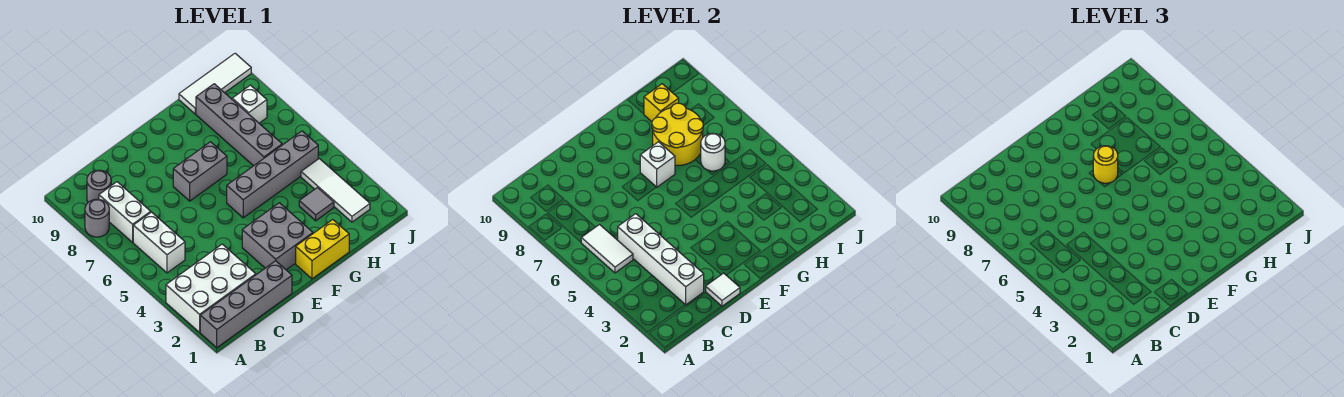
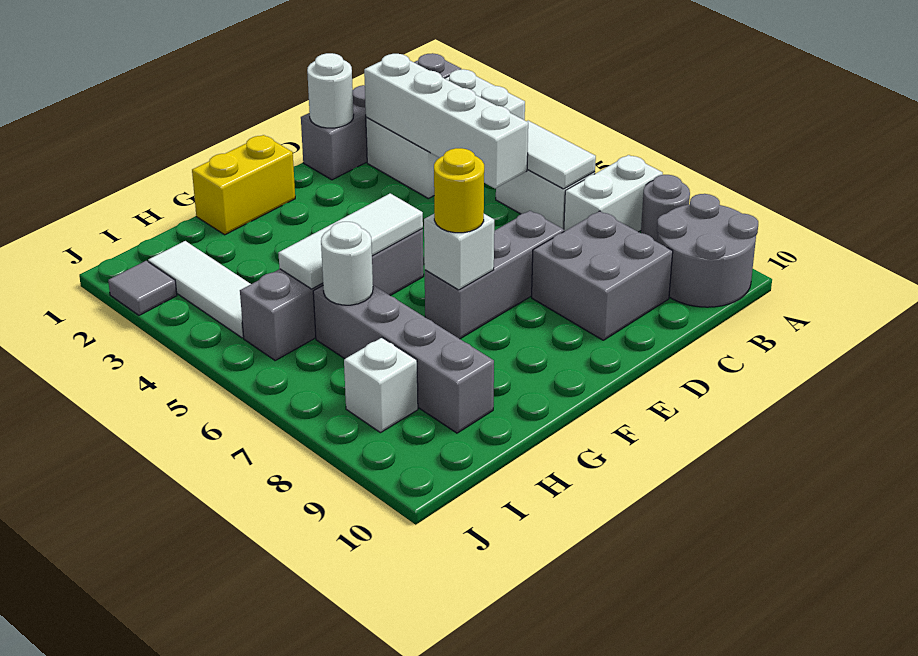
white brick B7:B8 level 1 -> white brick A7:B7 level 1
grey round brick B9 level 1 -> grey round brick A9:B10 level 1
white tile D1 level 2 -> white round brick D1 level 2
grey brick E2:F3 level 1 -> grey brick C8:D9 level 1
grey brick E7:F7 level 1 -> grey brick D7:F7 level 1
yellow round brick G7:H8 level 2 -> none
grey tile H3 level 1 -> grey tile J2 level 1
yellow brick H9 level 2 -> none
white tile H10:J10 level 1 -> white tile F5:H5 level 2

